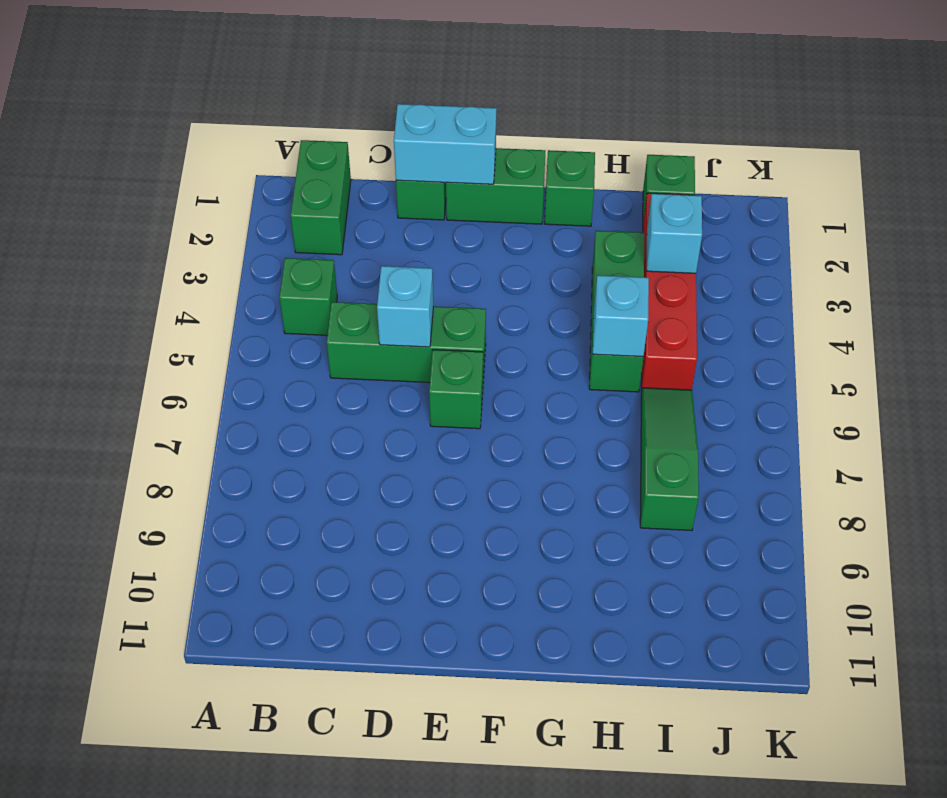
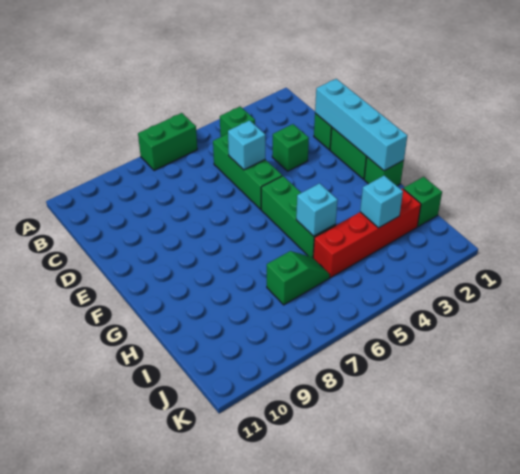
green brick B1:B2 level 1 -> green brick A6:A7 level 1
cyan brick D1:E1 level 2 -> cyan brick D1:G1 level 2
green brick E6 level 1 -> green brick D3 level 1
green brick H3:H5 level 1 -> green brick F5:H5 level 1
green slope I6:I8 level 1 top 8 -> green slope I6:I7 level 1 top 7

